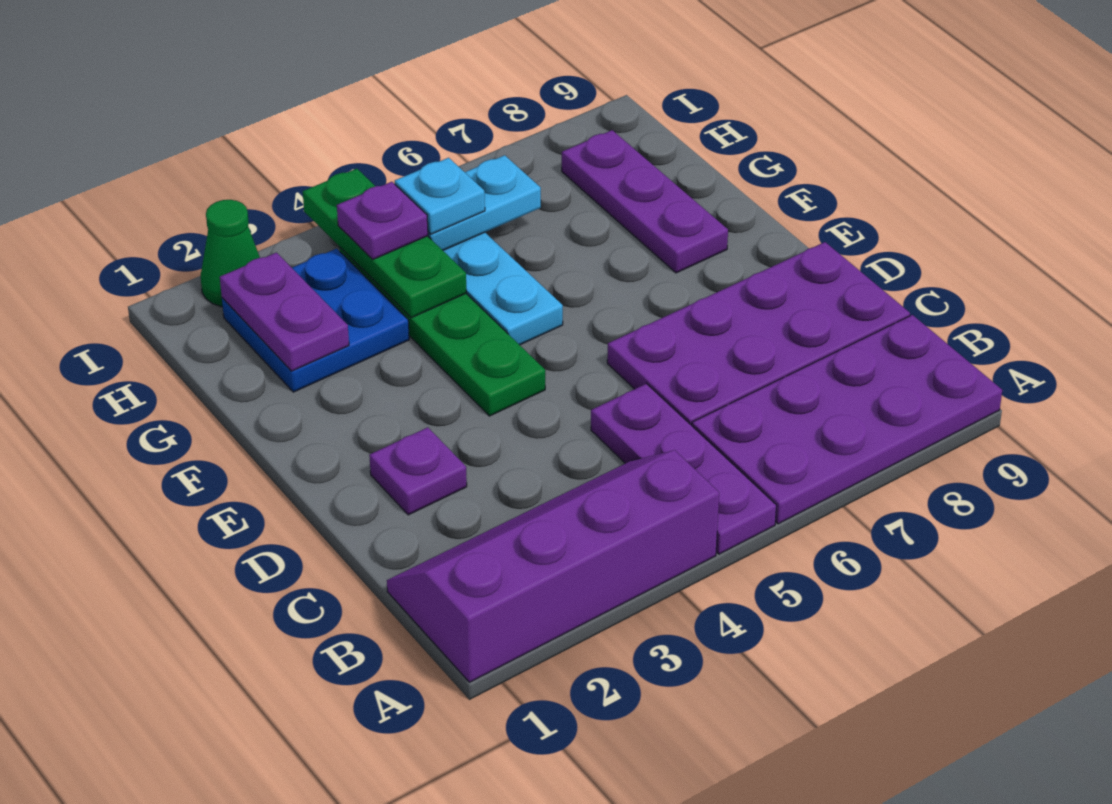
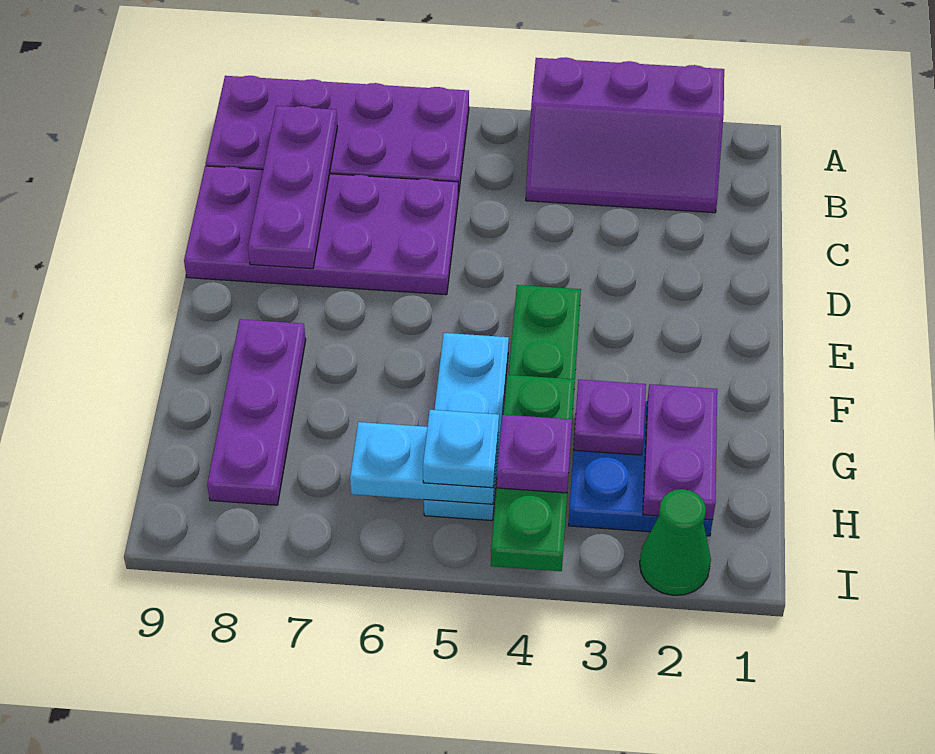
purple slope A1:B4 level 1 top A -> purple slope A2:B4 level 1 top A
purple plate A5:C5 level 1 -> purple plate B8:D8 level 2
purple plate D2 level 1 -> purple plate G3 level 2

